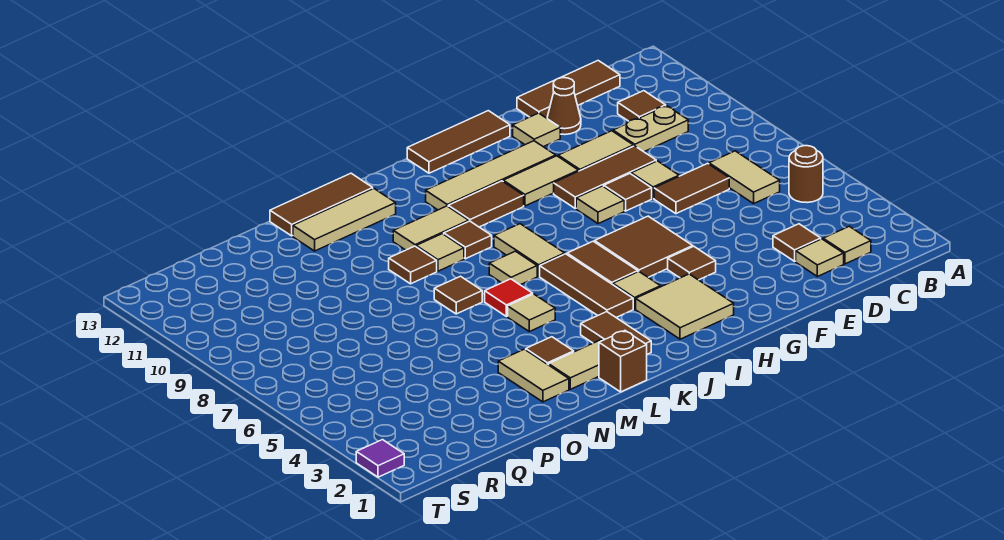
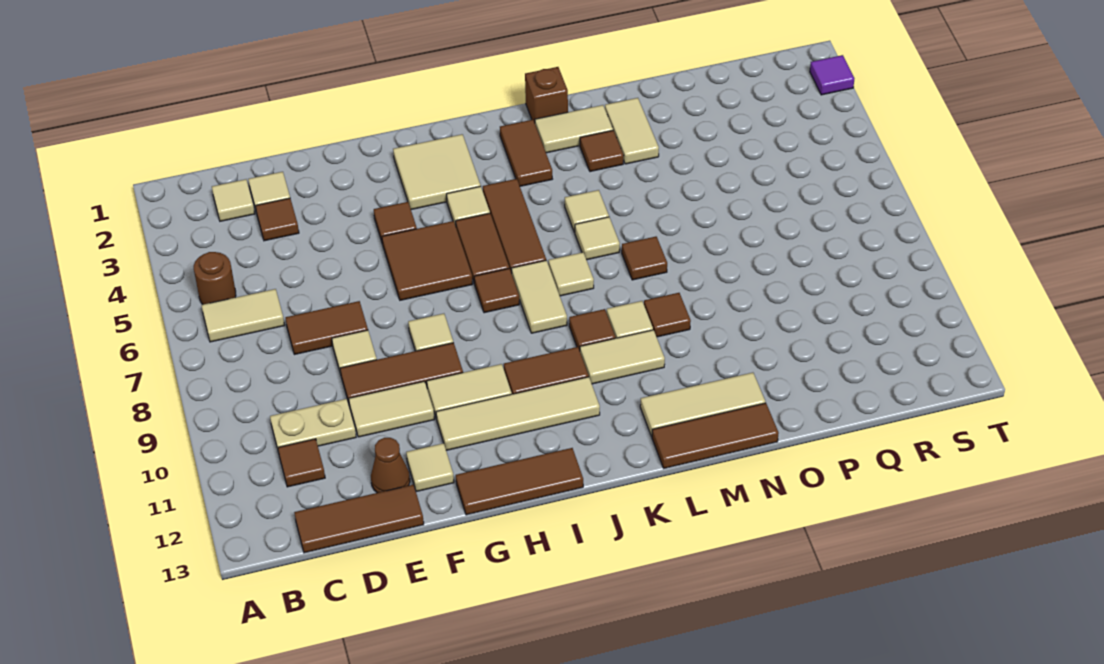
tan tile C6:C7 level 1 -> tan tile B6:C6 level 1
brown tile F8 level 1 -> brown tile I7 level 1
red tile L6 level 1 -> tan tile L6 level 1

